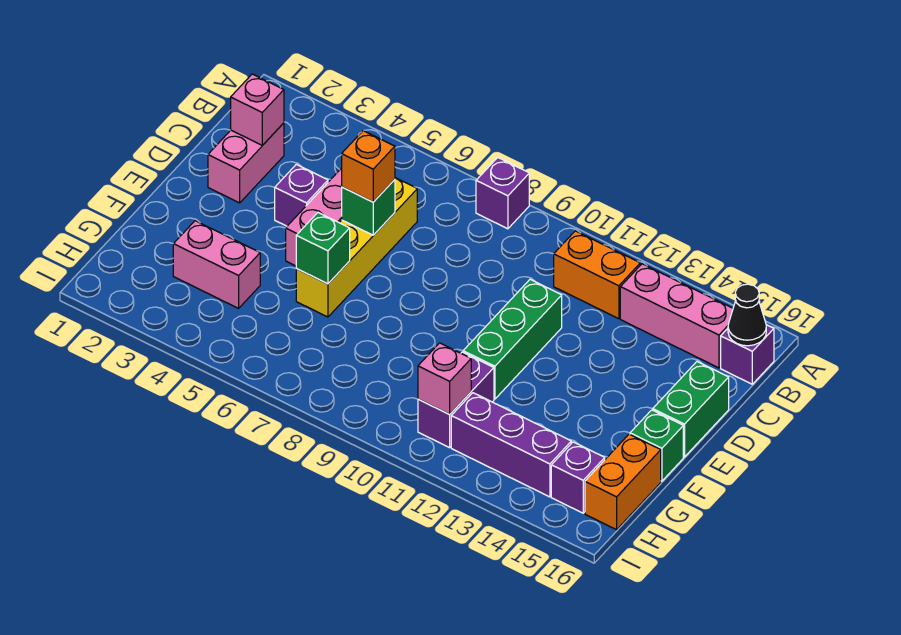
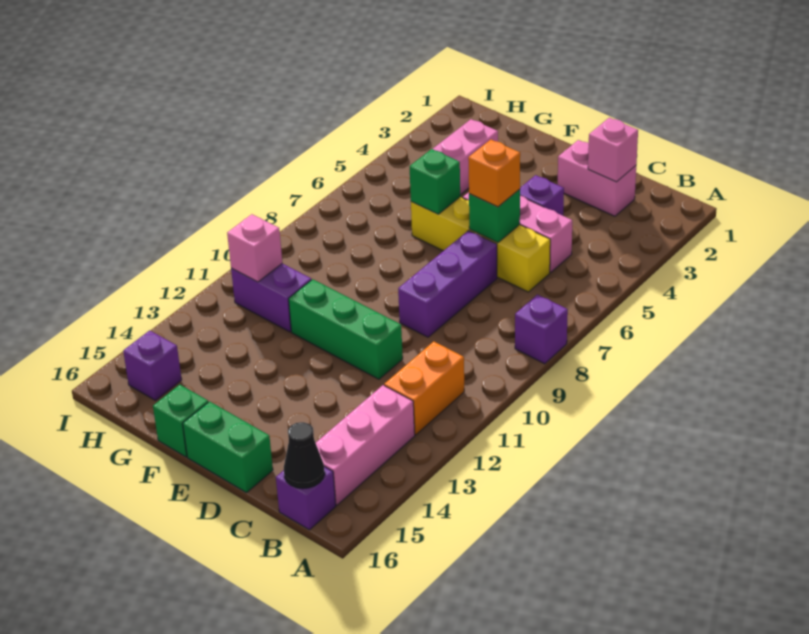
orange brick G16:H16 level 1 -> none
purple brick H12:H14 level 1 -> purple brick D7:D9 level 1

